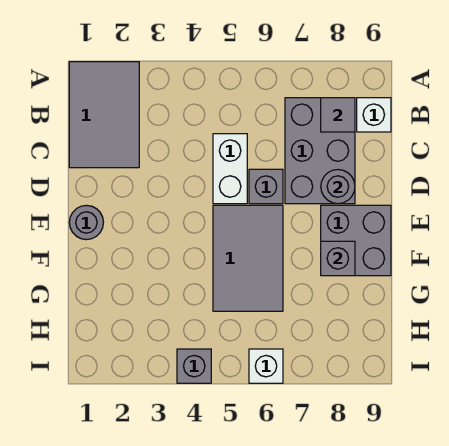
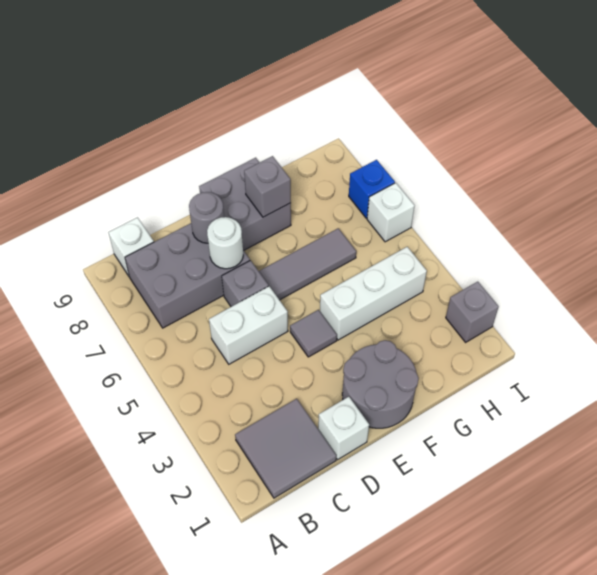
grey tile A1:C2 level 1 -> grey tile B1:C2 level 1
grey tile B8 level 2 -> grey tile E4 level 1
none -> white brick D1 level 1
none -> white round brick D7 level 2
grey round brick E1 level 1 -> grey round brick E1:F2 level 1
grey tile E5:G6 level 1 -> grey tile E6:G6 level 1
none -> white brick F4:H4 level 1
grey brick I4 level 1 -> grey brick I2 level 1
none -> blue brick I7 level 1

